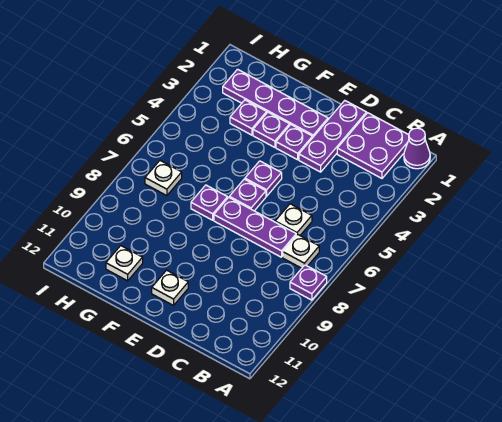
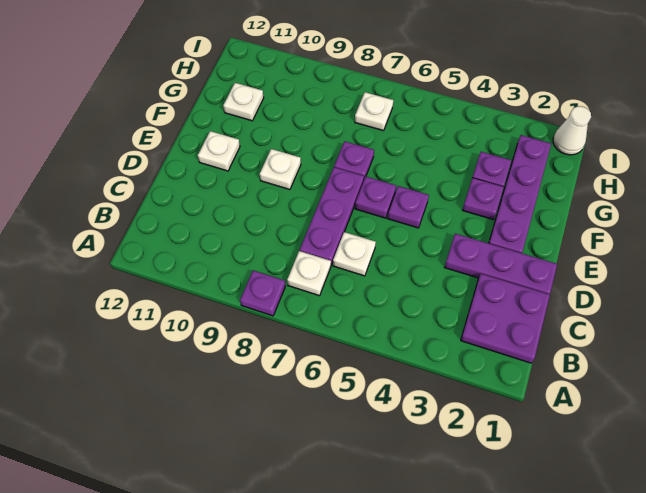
purple cone A1 level 1 -> none
purple plate E3 level 1 -> none
none -> white plate E9 level 1
none -> white cone I1 level 1

